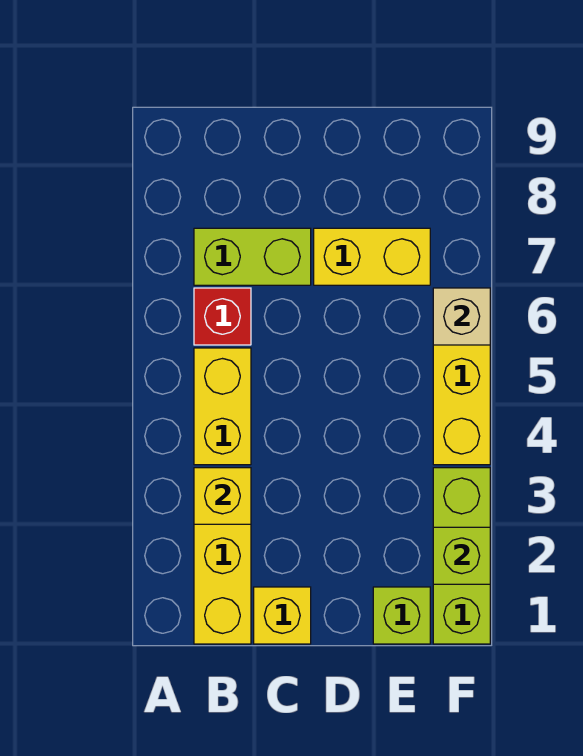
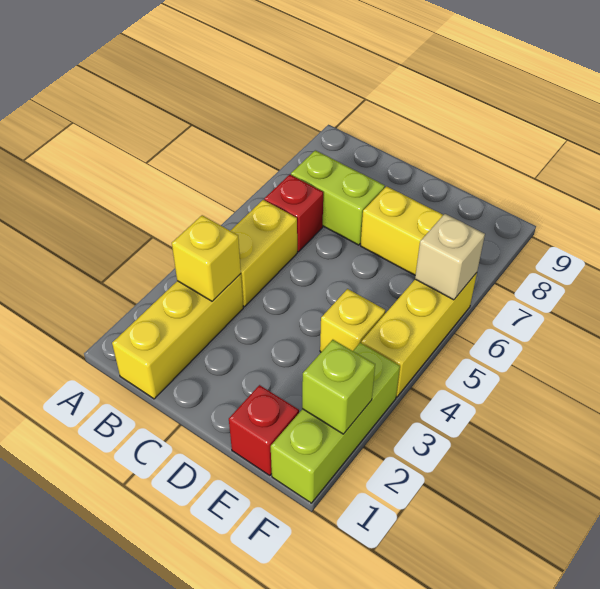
yellow brick C1 level 1 -> yellow brick E4 level 1
lime brick E1 level 1 -> red brick E1 level 1

